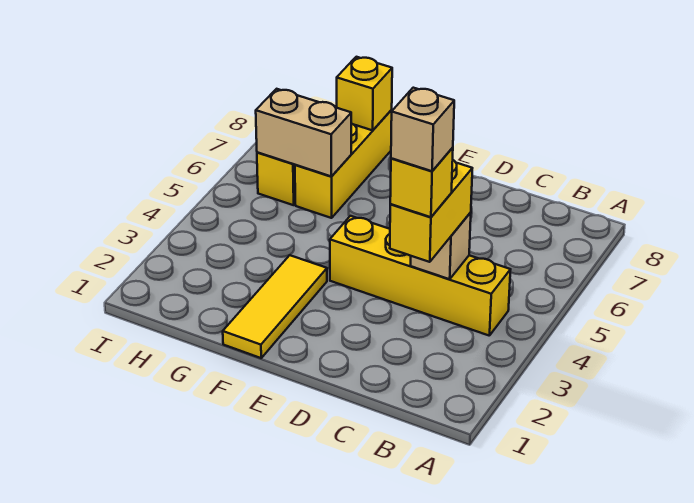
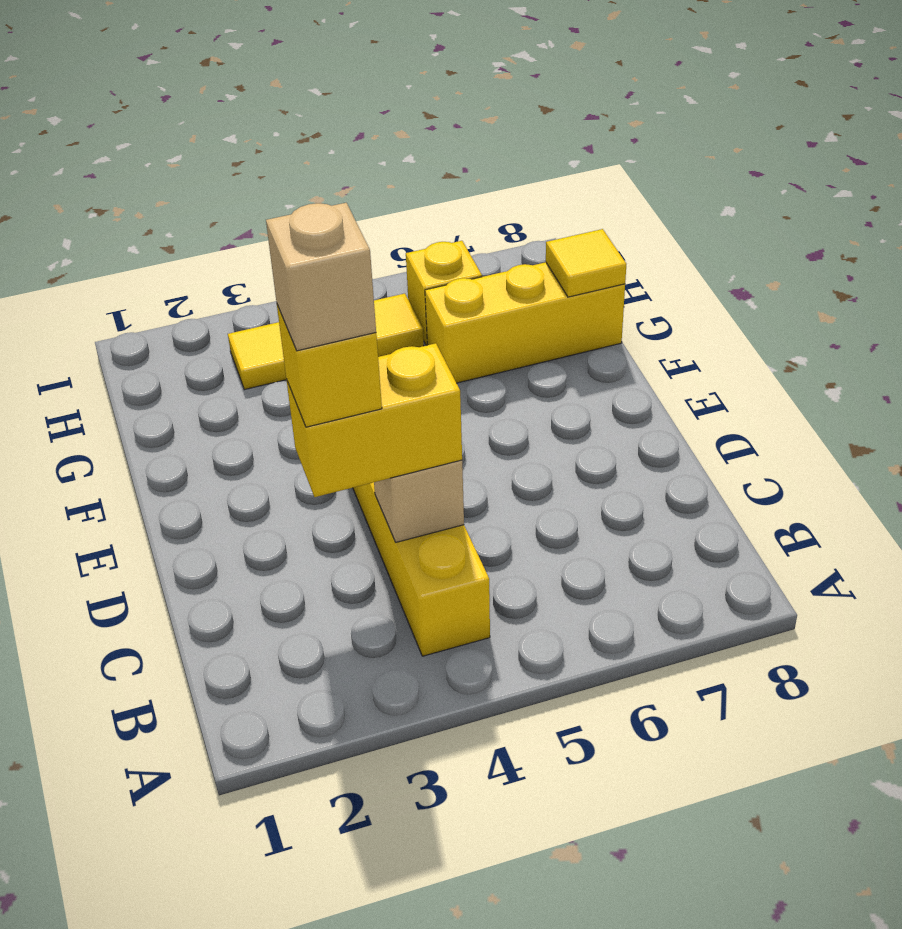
yellow tile F1:F3 level 1 -> yellow tile H3:H5 level 1
tan brick G6:H6 level 2 -> none
yellow brick G8 level 2 -> yellow tile G8 level 2

